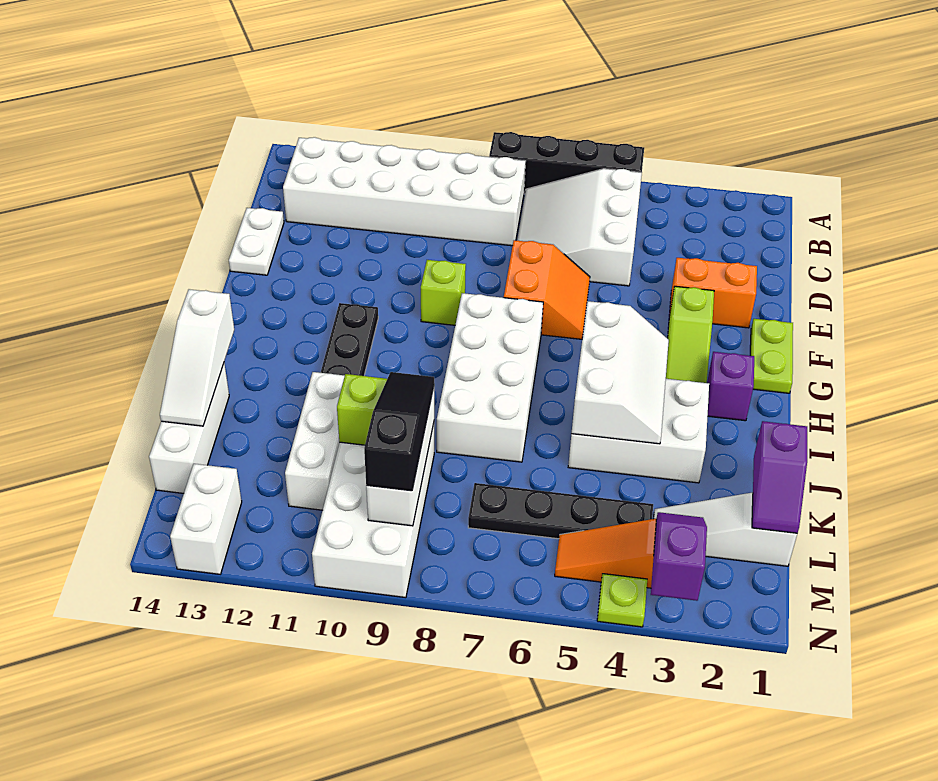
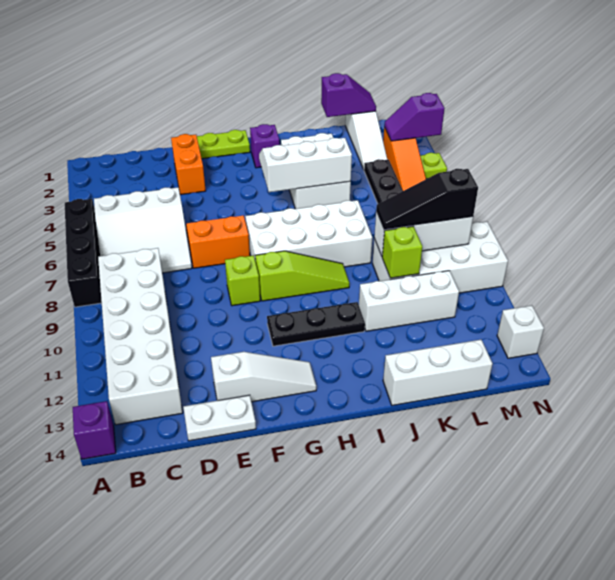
none -> purple brick A14 level 1
lime slope F3:H3 level 1 top F -> lime slope G9:I9 level 1 top G
white slope I14:K14 level 2 top I -> white slope E13:G13 level 1 top E
white brick M13:N13 level 1 -> white brick N13 level 1

